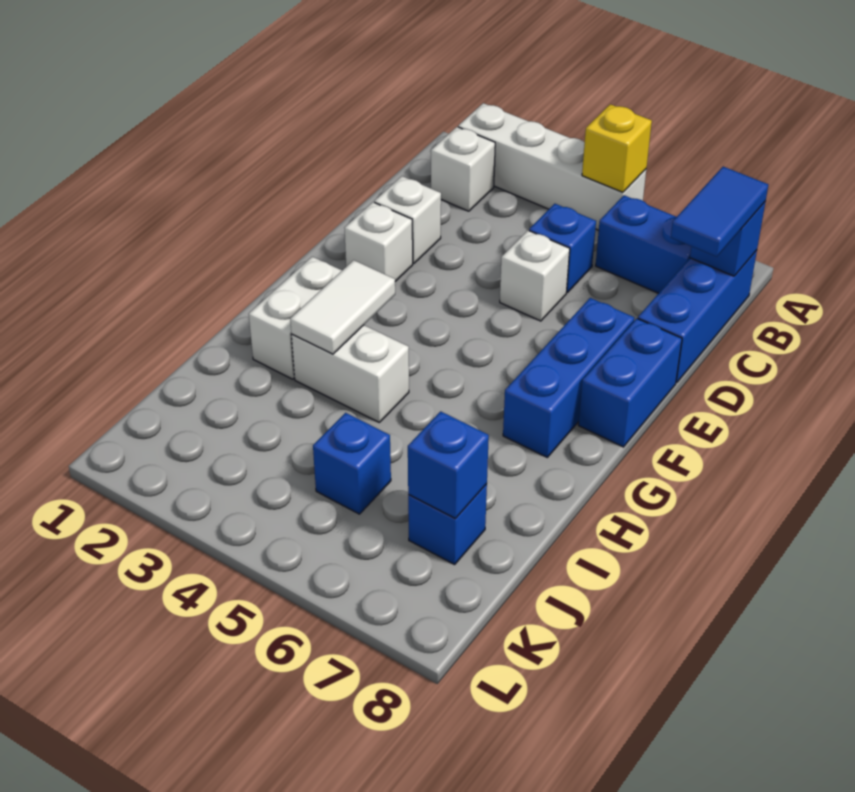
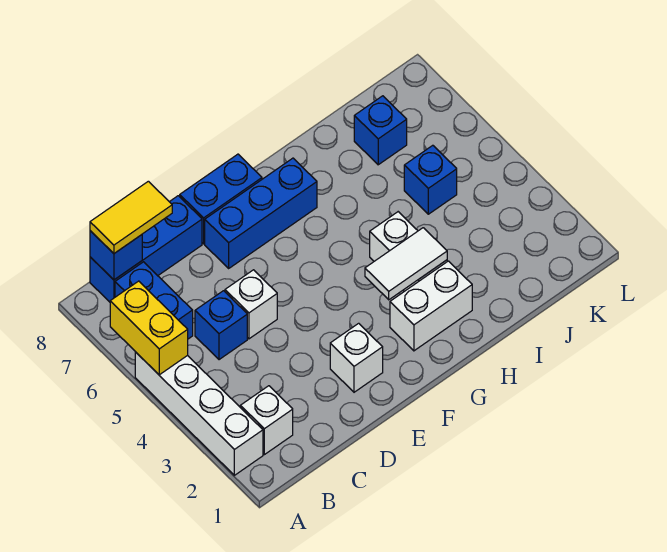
yellow brick A5 level 2 -> yellow brick A5:A6 level 2
blue tile B8:C8 level 3 -> yellow tile B8:C8 level 3
white brick D2 level 1 -> none
blue brick J7 level 2 -> none

